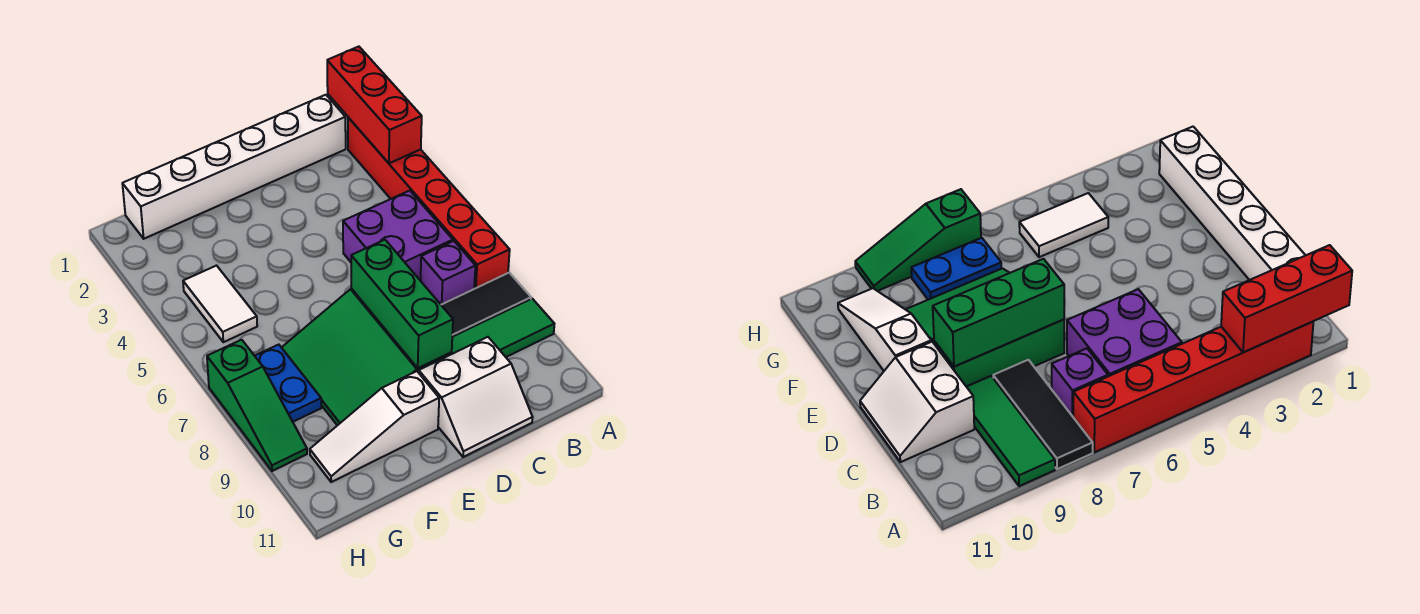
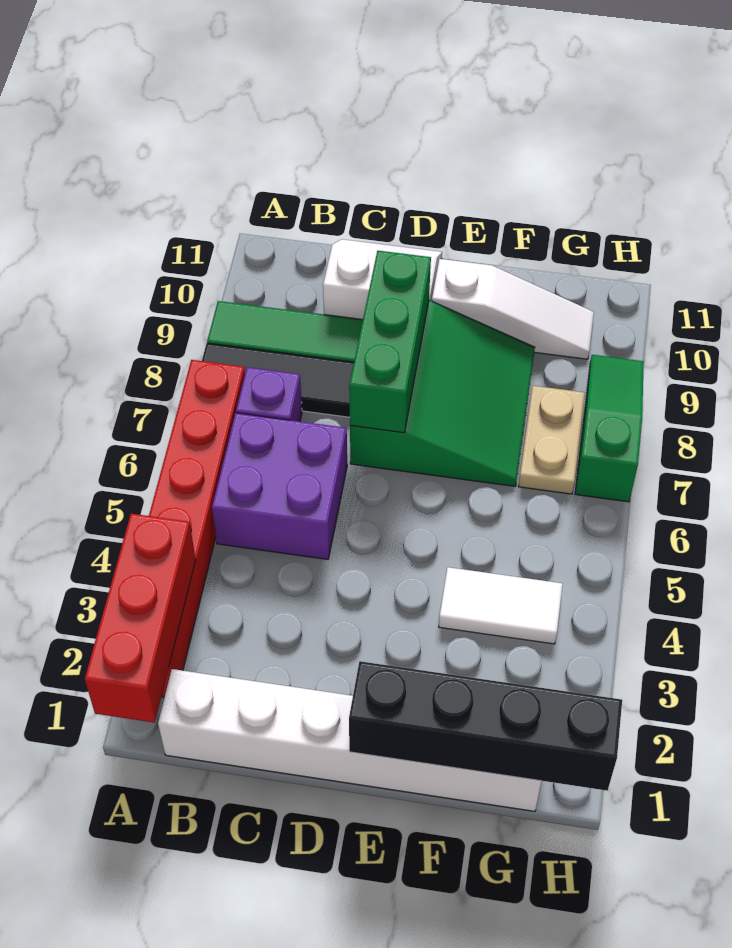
none -> black brick E1:H1 level 2
white tile G4:G5 level 1 -> white tile F4:G4 level 1
blue plate G7:G8 level 1 -> tan plate G7:G8 level 1

